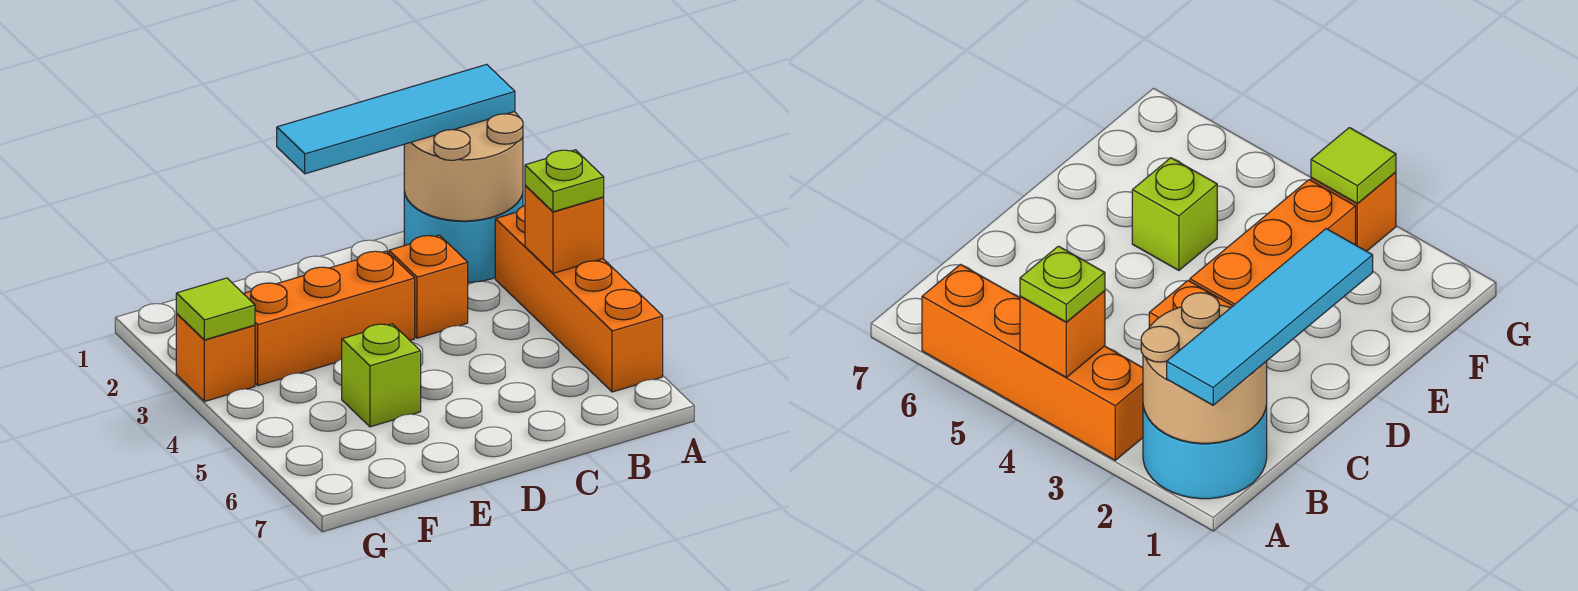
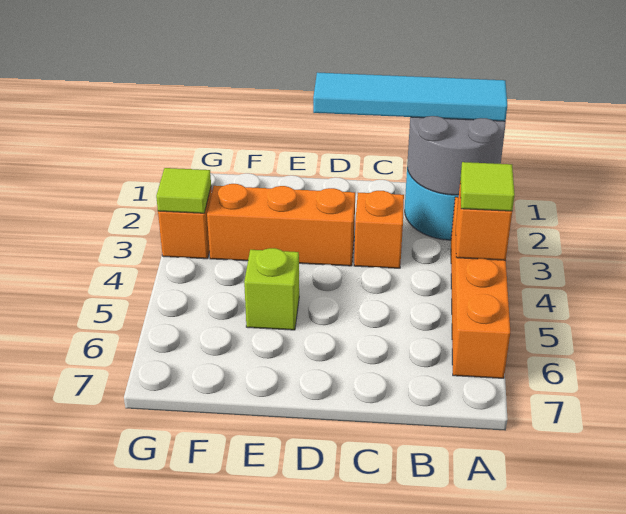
tan round brick A1:B2 level 2 -> grey round brick A1:B2 level 2
lime plate A4 level 3 -> lime tile A4 level 3

